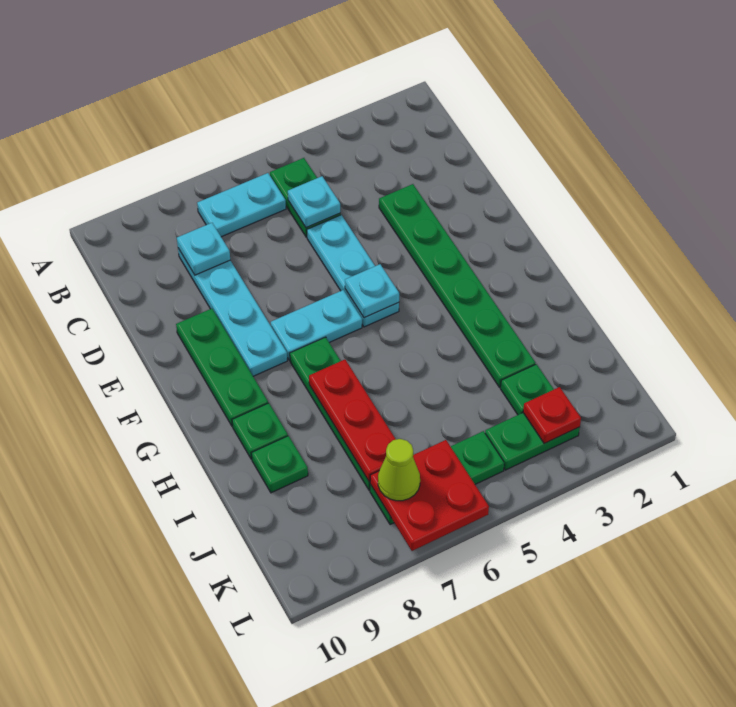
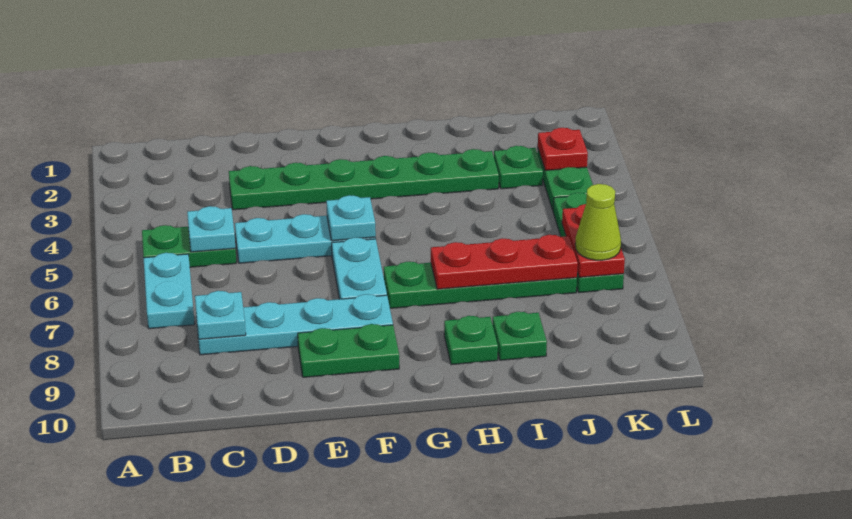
green plate E9:G9 level 1 -> green plate E9:F9 level 1
red plate K6:L7 level 2 -> red plate K6:K7 level 2

